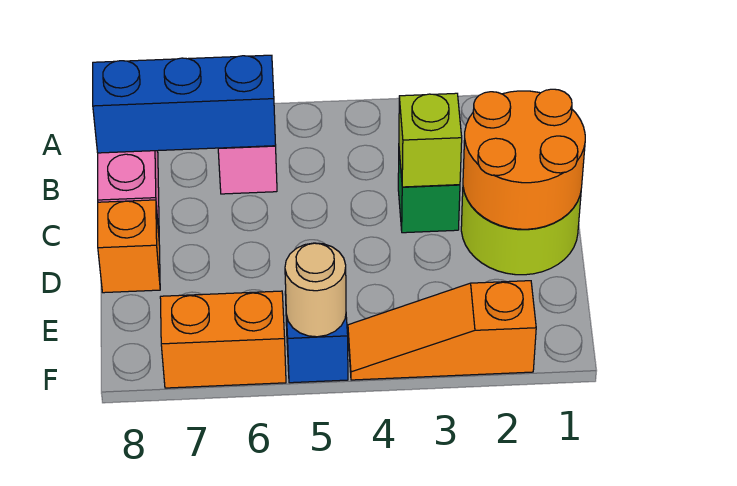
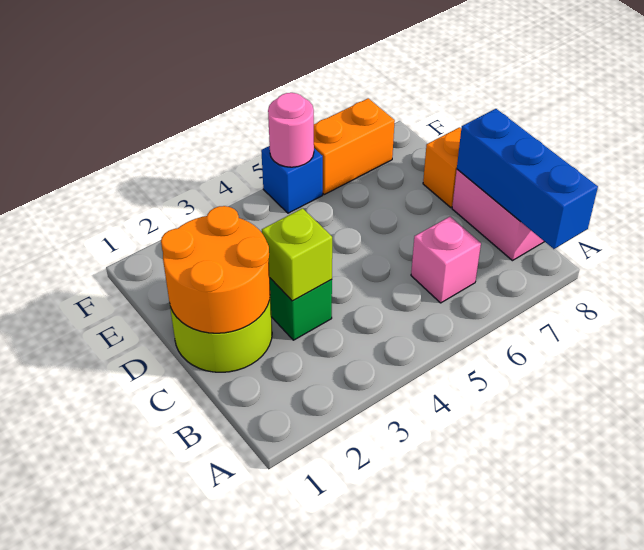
blue brick B6:B8 level 2 -> blue brick A8:C8 level 2
orange slope F2:F4 level 1 top 2 -> none
tan round brick F5 level 2 -> pink round brick F5 level 2

